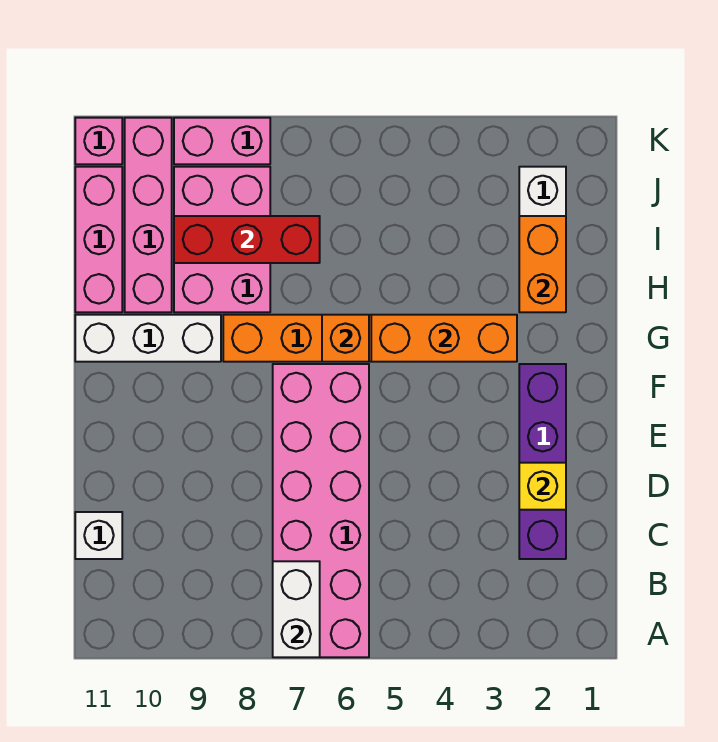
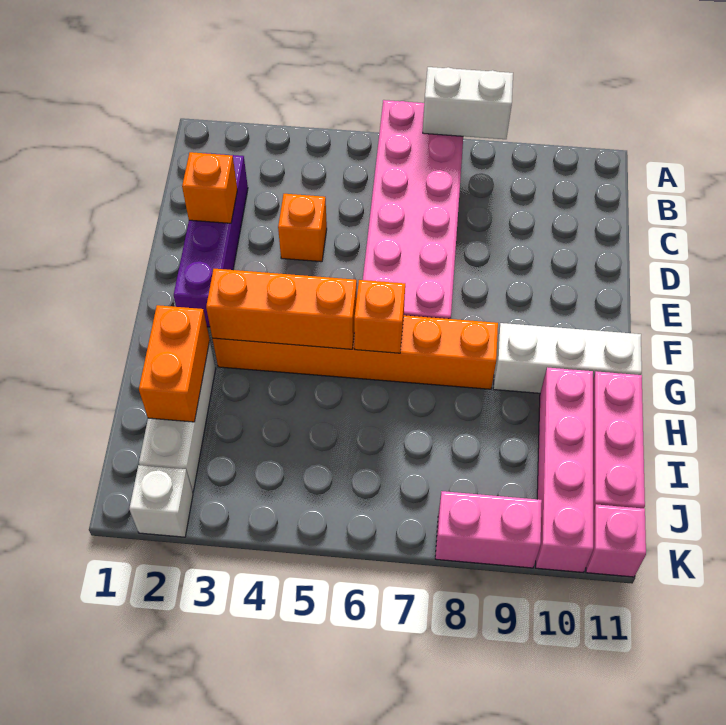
white brick A7:B7 level 2 -> white brick A7:A8 level 2
white brick C11 level 1 -> white brick K2 level 1
yellow brick D2 level 2 -> orange brick D2 level 2
none -> orange brick D4 level 1
pink brick H8:J9 level 1 -> none
red brick I7:I9 level 2 -> none

